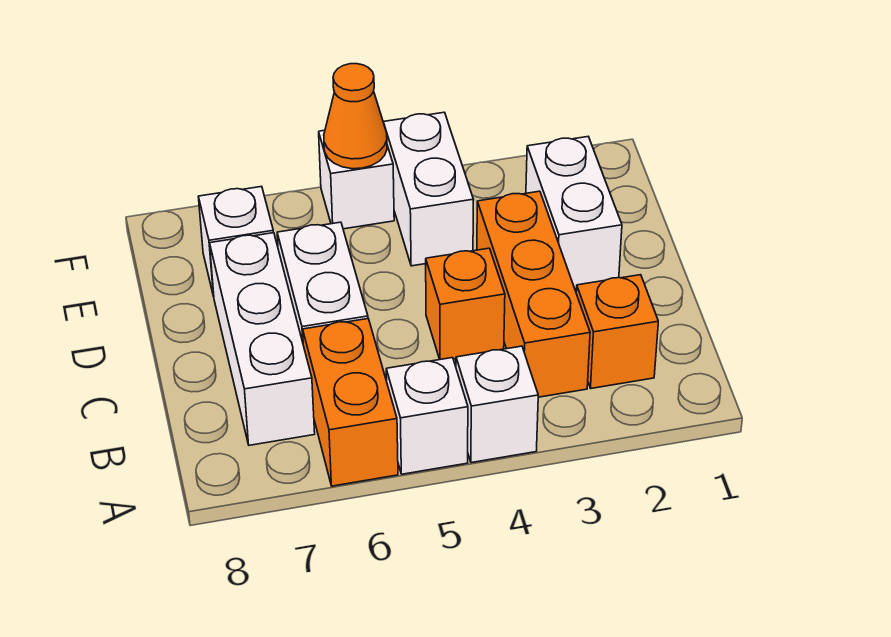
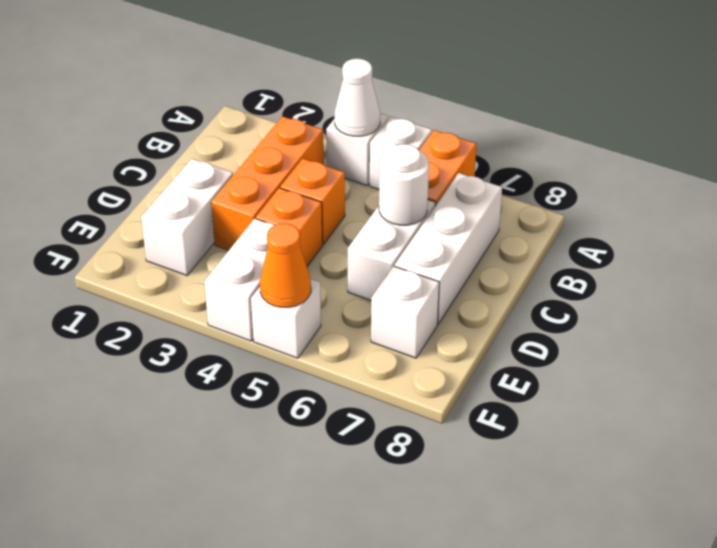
none -> white cone A4 level 2
orange brick B2 level 1 -> orange brick D4 level 1
none -> white round brick C6 level 2

